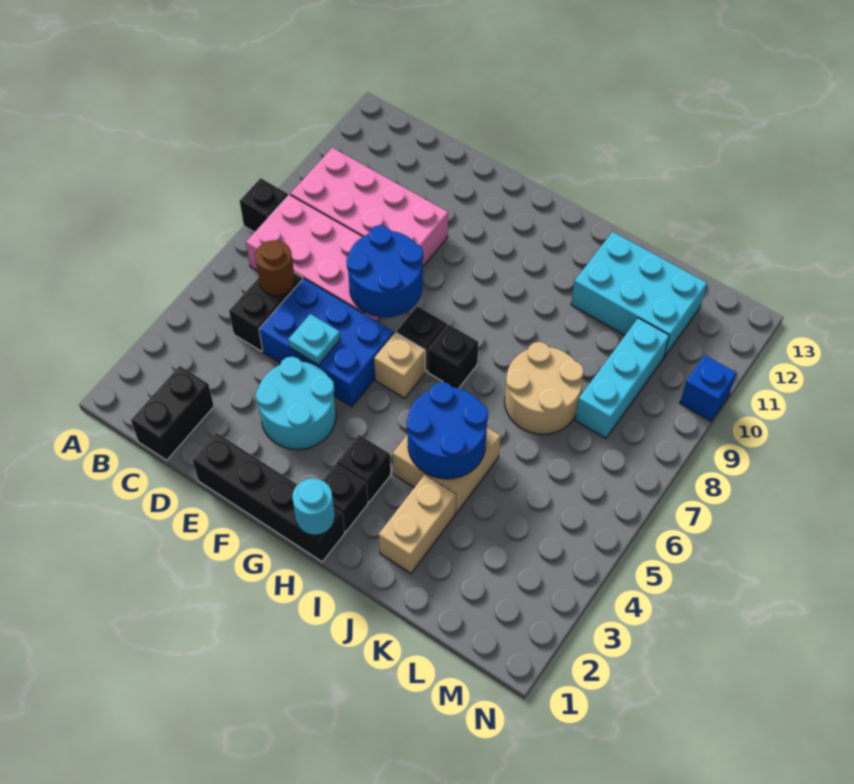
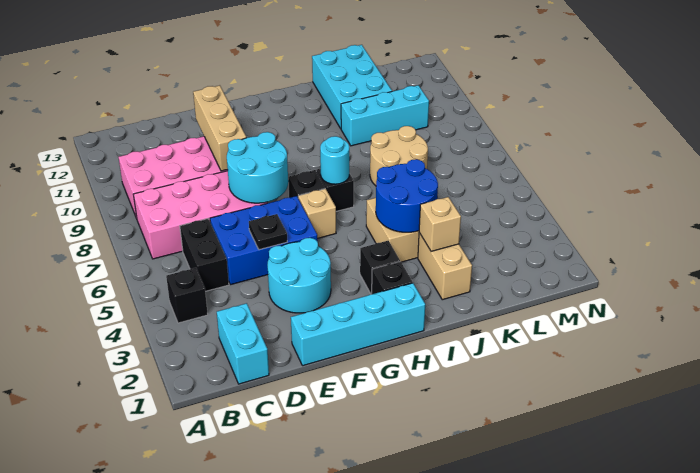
black brick A8 level 1 -> black brick B4 level 1
black brick C1:C2 level 1 -> cyan brick C1:C2 level 1
brown round brick C6 level 2 -> none
black brick E1:H1 level 1 -> cyan brick E1:H1 level 1
cyan plate E5 level 2 -> black plate E5 level 2
blue round brick E7:F8 level 2 -> cyan round brick E7:F8 level 2
none -> tan brick E9:E11 level 2
cyan round brick H1 level 2 -> cyan round brick H7 level 2
none -> tan brick J3 level 2
cyan brick J11:L12 level 1 -> cyan brick J11:K13 level 1
cyan brick L8:L10 level 1 -> cyan brick J10:L10 level 1
blue brick N10 level 1 -> none

